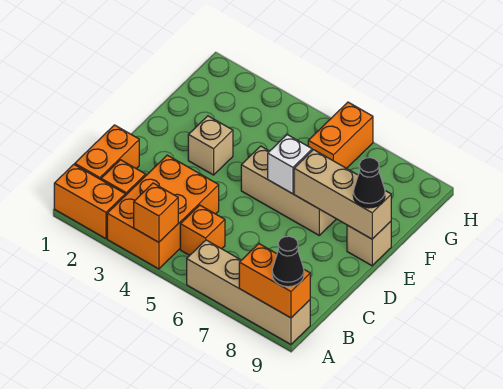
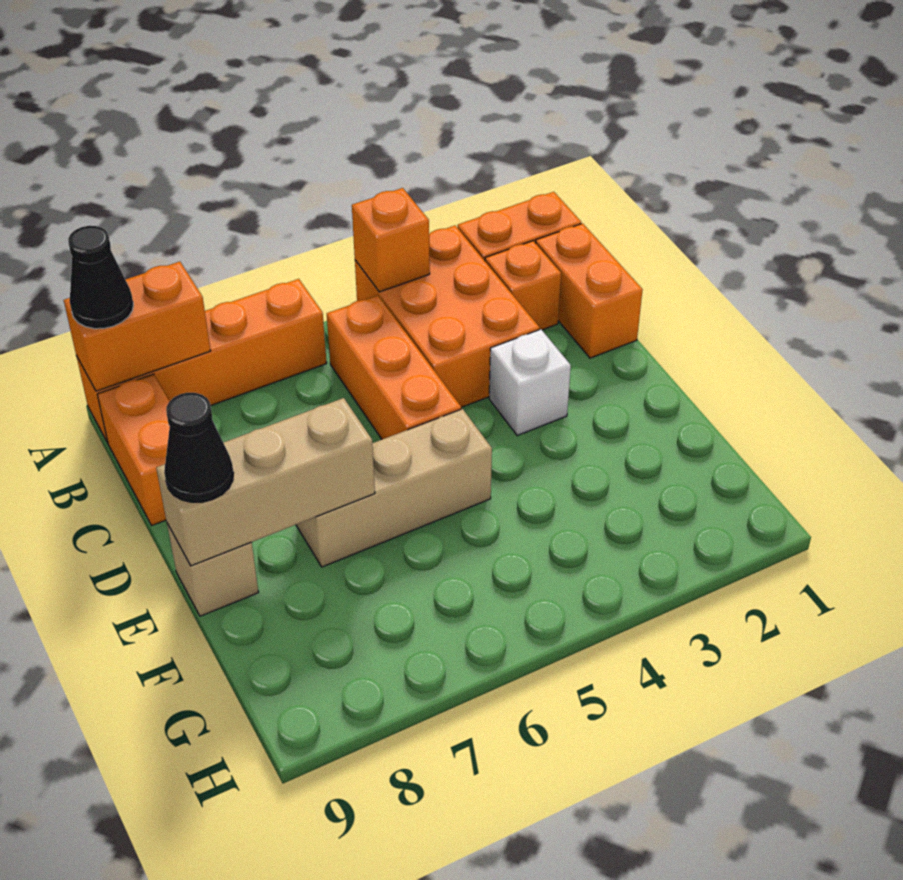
tan brick A6:A9 level 1 -> orange brick A6:A9 level 1
orange brick B5 level 1 -> orange brick B5:D5 level 1
tan brick E3 level 1 -> none
white brick E6 level 2 -> white brick D3 level 1
orange brick G6:H6 level 1 -> orange brick B9:C9 level 1

